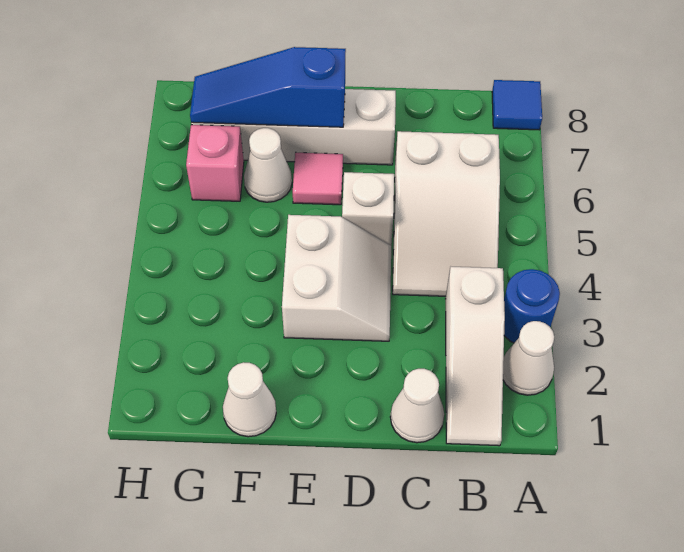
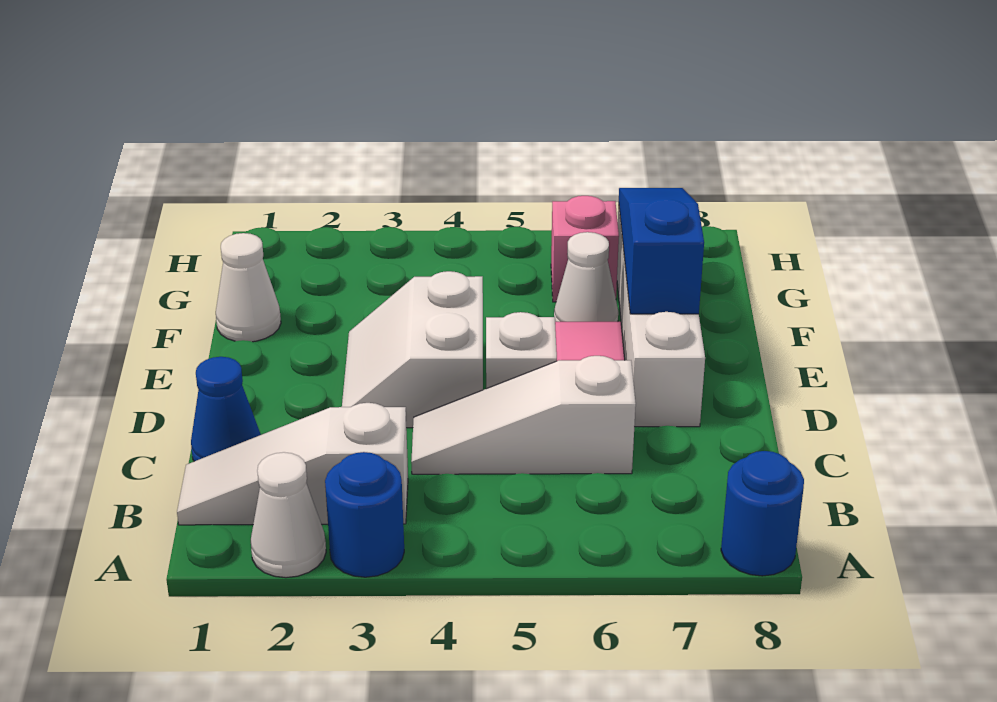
blue tile A8 level 1 -> blue round brick A8 level 1
white slope B4:C6 level 1 top 6 -> white slope C4:C6 level 1 top 6
white cone C1 level 1 -> blue cone C1 level 1
white slope D3:E4 level 1 top E -> white slope D3:E4 level 1 top 4

